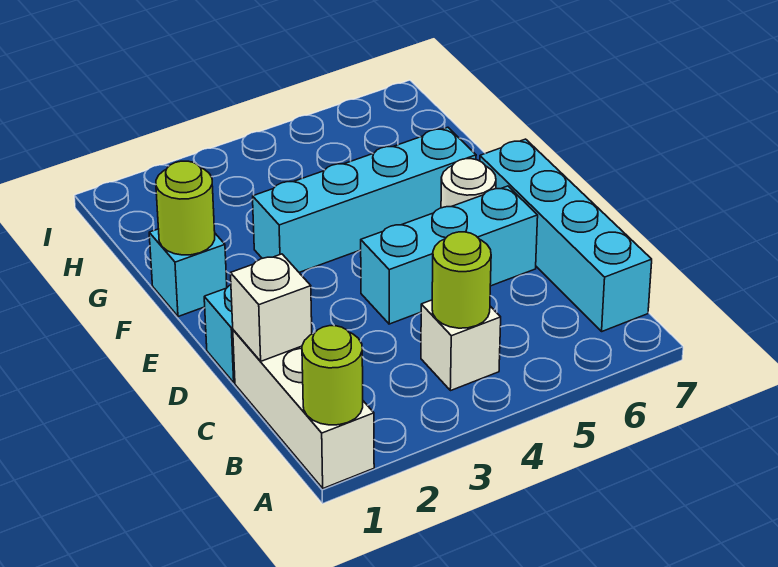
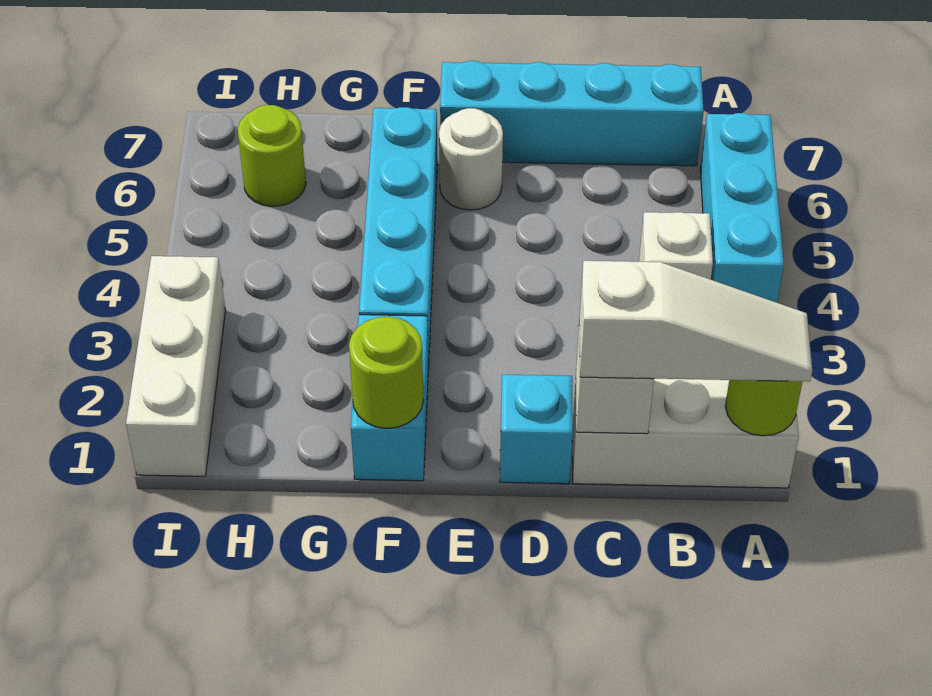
none -> white slope A1:C1 level 3 top C
lime round brick B4 level 2 -> lime round brick H6 level 1
cyan brick D4:D6 level 1 -> cyan brick A4:A6 level 1
cyan brick F1 level 1 -> cyan brick F1:F2 level 1
none -> white brick I1:I3 level 1

